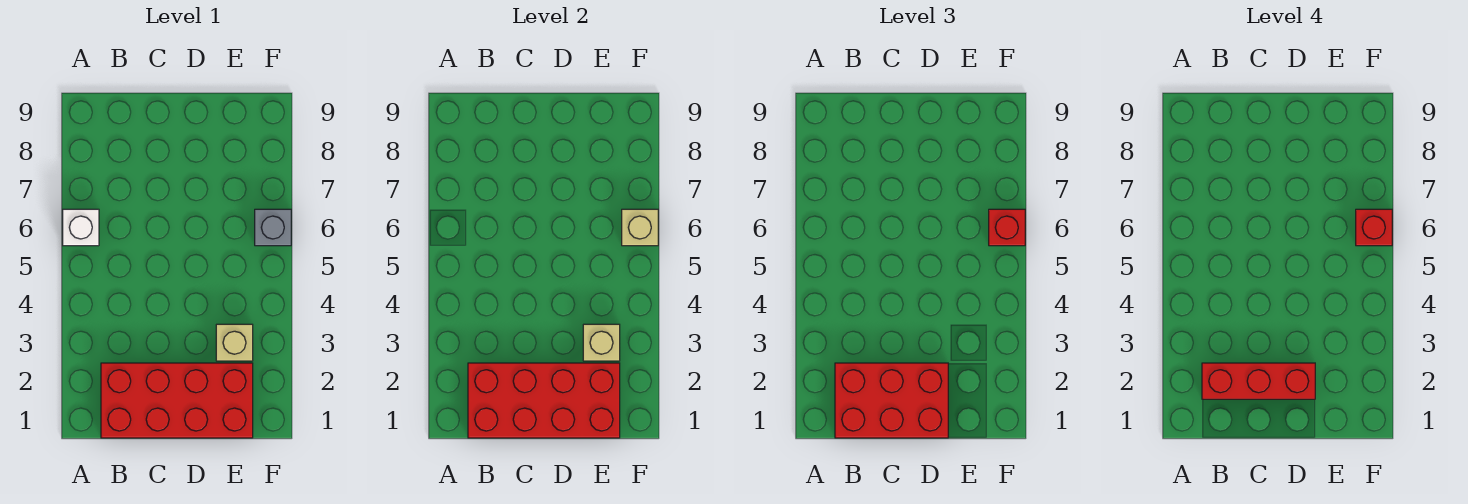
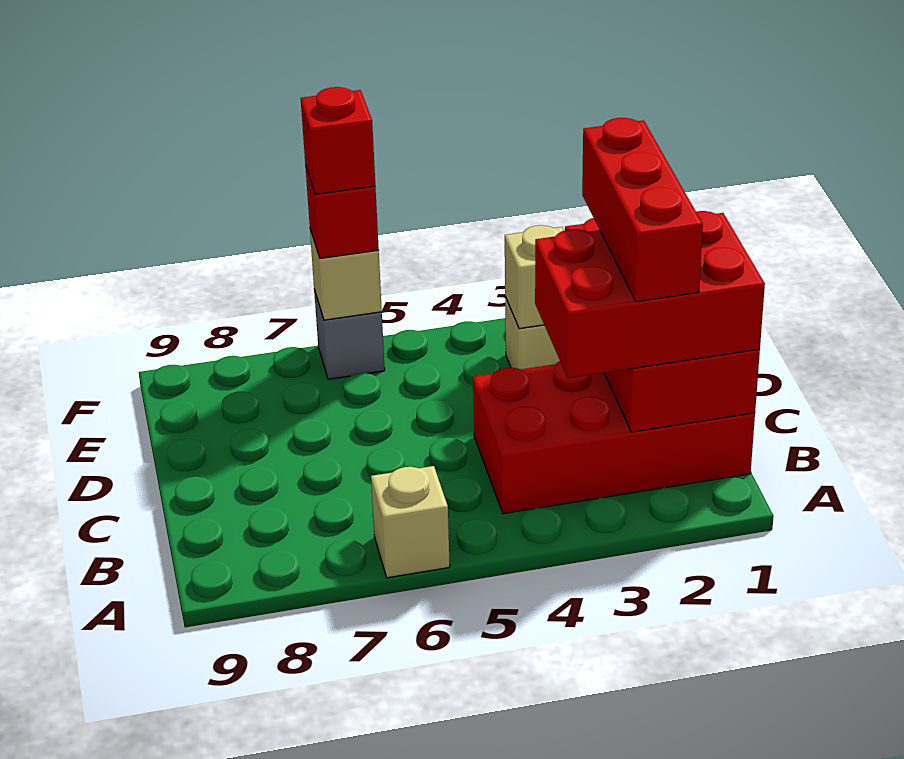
white brick A6 level 1 -> tan brick A6 level 1
red brick B1:E2 level 1 -> red brick B1:C4 level 1
red brick B1:D2 level 3 -> red brick B1:C3 level 3

